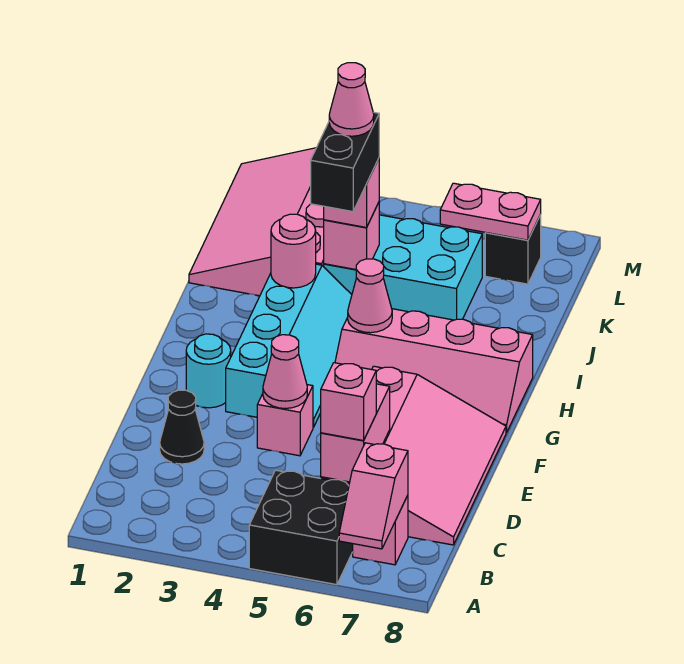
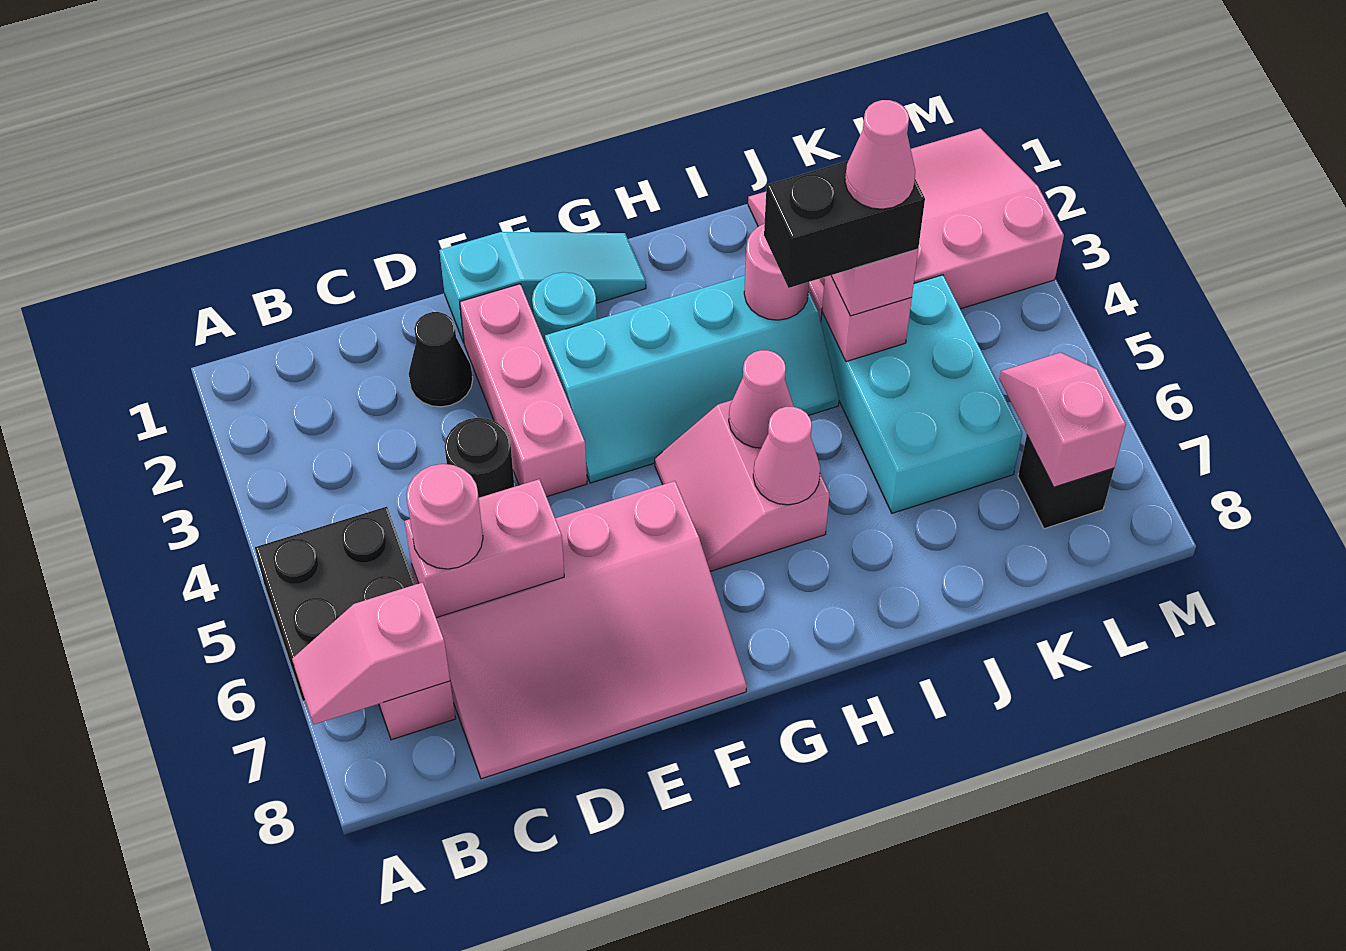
pink brick C6 level 3 -> pink round brick C6 level 3
none -> black round brick D4 level 1
none -> cyan slope E1:G1 level 1 top E
pink brick E4 level 1 -> pink brick E2:E4 level 1
pink cone E4 level 2 -> pink cone H6 level 2
pink slope G5:H8 level 1 top H -> pink slope G5:H6 level 1 top H
pink plate L6:L7 level 2 -> pink slope L6:L7 level 2 top 7

